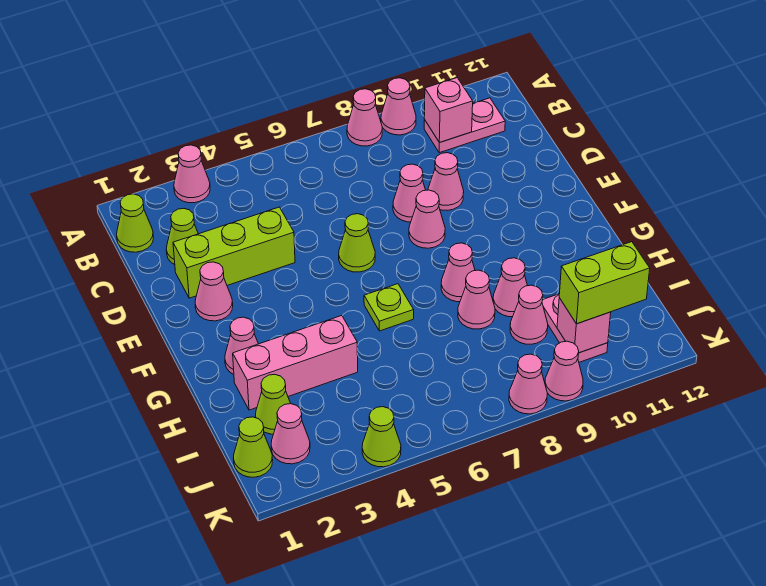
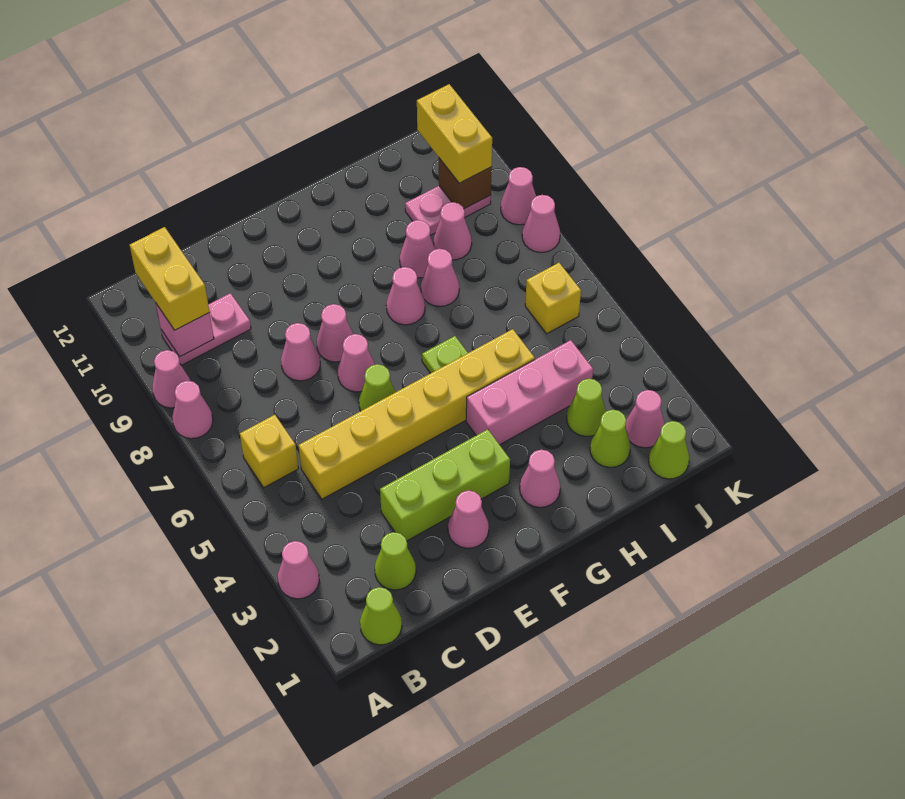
none -> yellow brick B6 level 1
pink plate B10:B11 level 1 -> pink plate B10:C10 level 1
none -> yellow brick B10:B11 level 3
none -> yellow brick C5:H5 level 1
lime brick D2:D4 level 1 -> lime brick D3:F3 level 1
pink cone D9 level 1 -> pink cone E7 level 1
pink brick H2:H4 level 1 -> pink brick G4:I4 level 1
none -> yellow brick J6 level 1
pink brick J10 level 2 -> brown brick J10 level 2
lime brick J10:J11 level 3 -> yellow brick J10:J11 level 3
lime cone K4 level 1 -> lime cone I3 level 1

